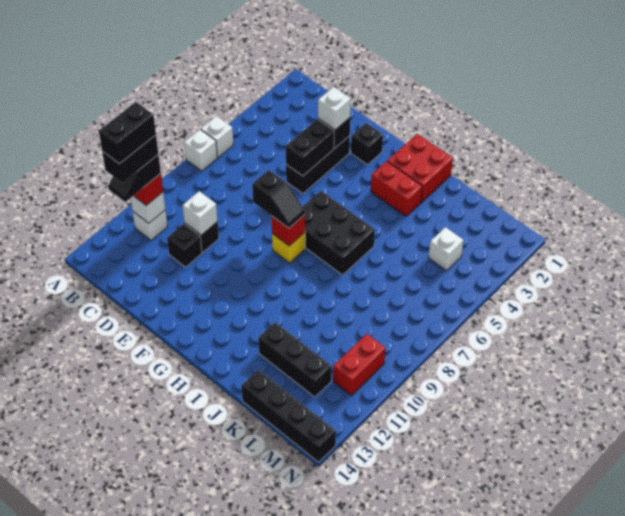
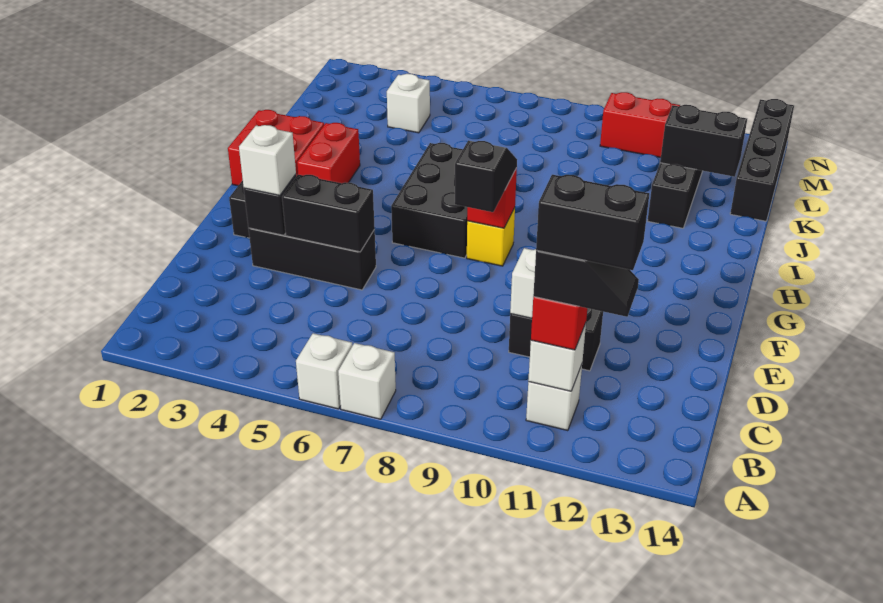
black brick B11:B12 level 6 -> black brick K12:K13 level 2

